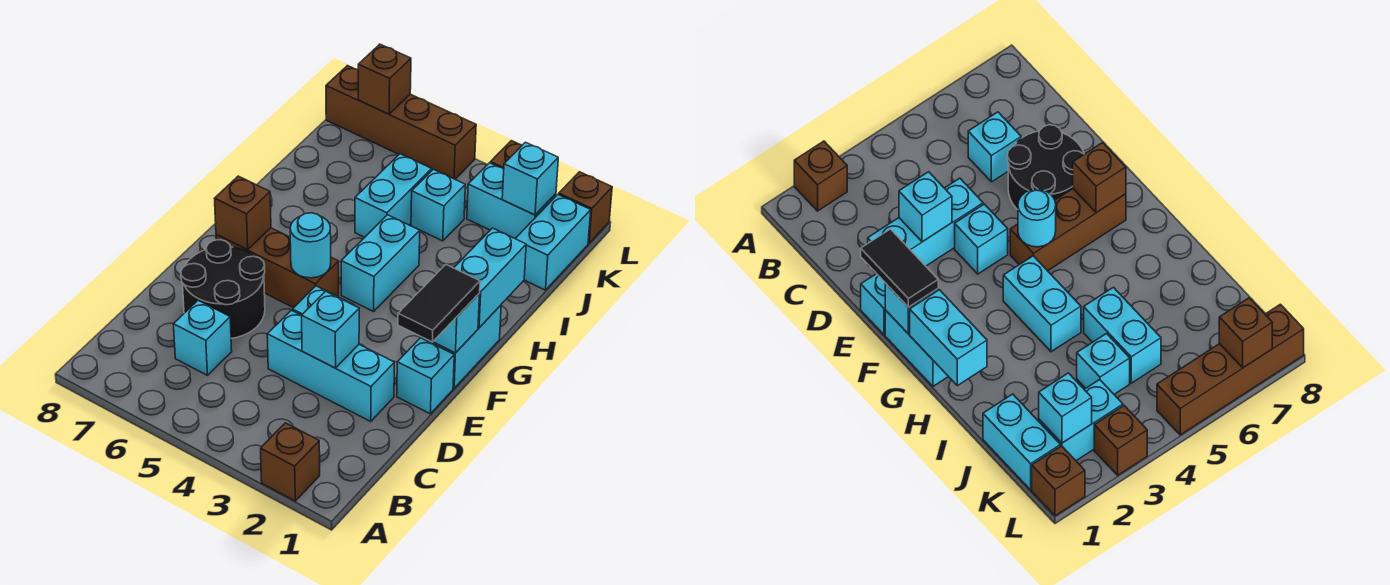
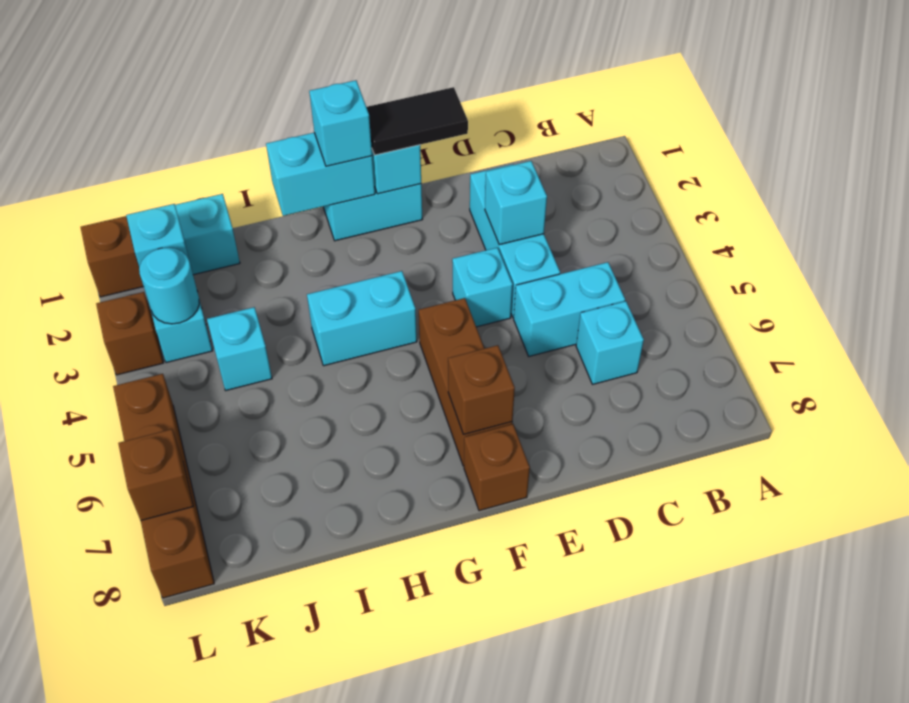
brown brick A2 level 1 -> brown brick F8 level 1
black round brick D6:E7 level 1 -> none
cyan brick E1 level 1 -> cyan brick G1 level 3
cyan round brick F5 level 2 -> cyan round brick K3 level 2
cyan brick I5:J5 level 1 -> cyan brick C5:D5 level 1

